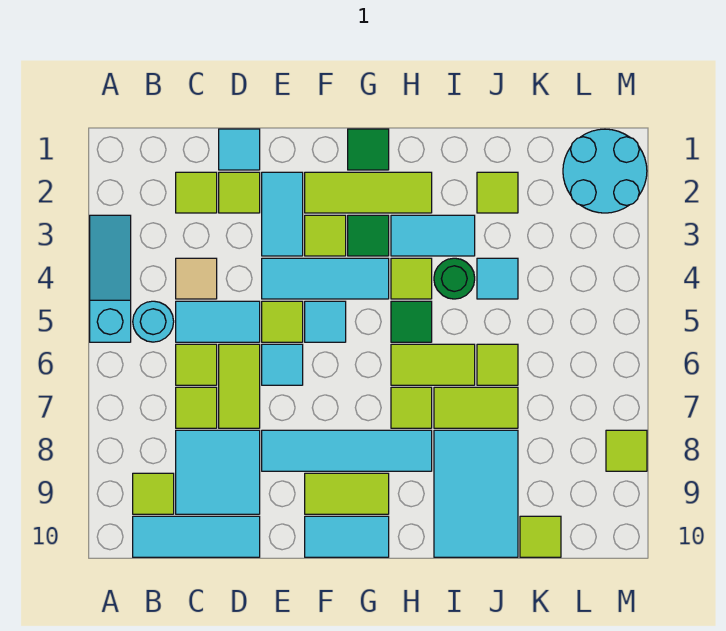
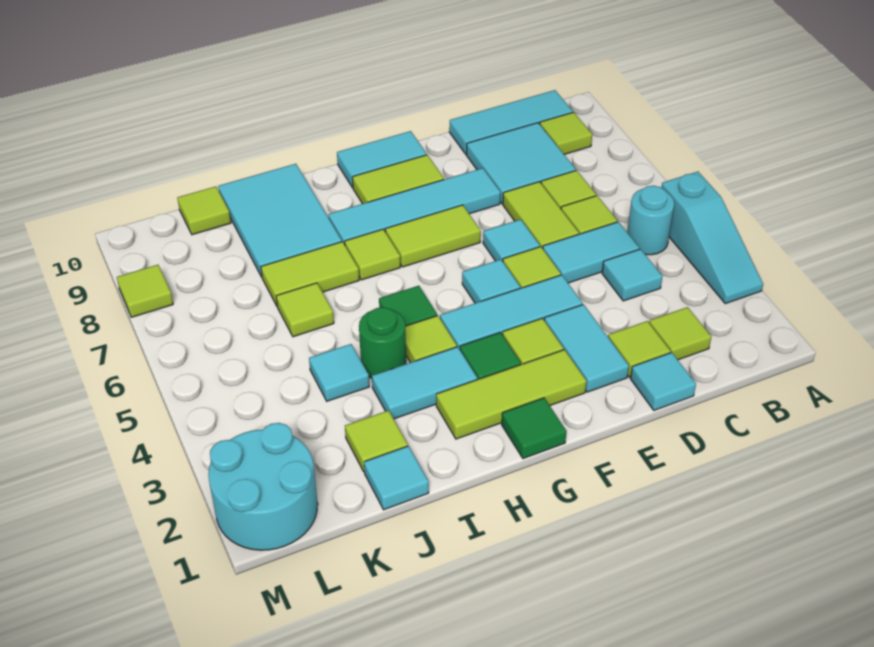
tan tile C4 level 1 -> cyan tile C4 level 1
lime tile H6:I6 level 1 -> lime tile F7:G7 level 1
none -> cyan tile J1 level 1

